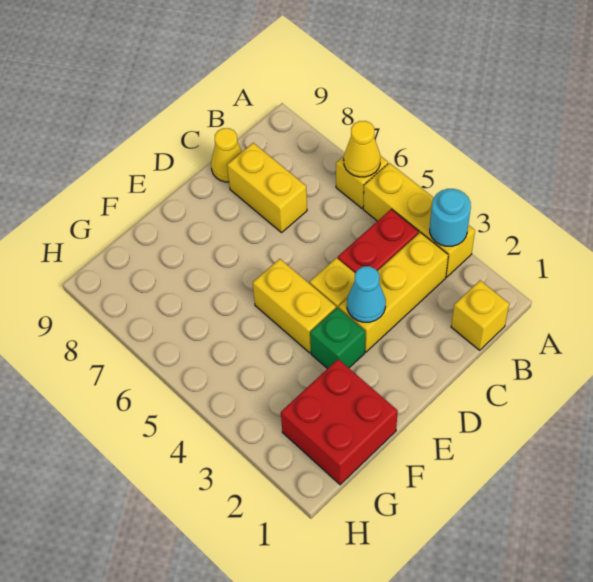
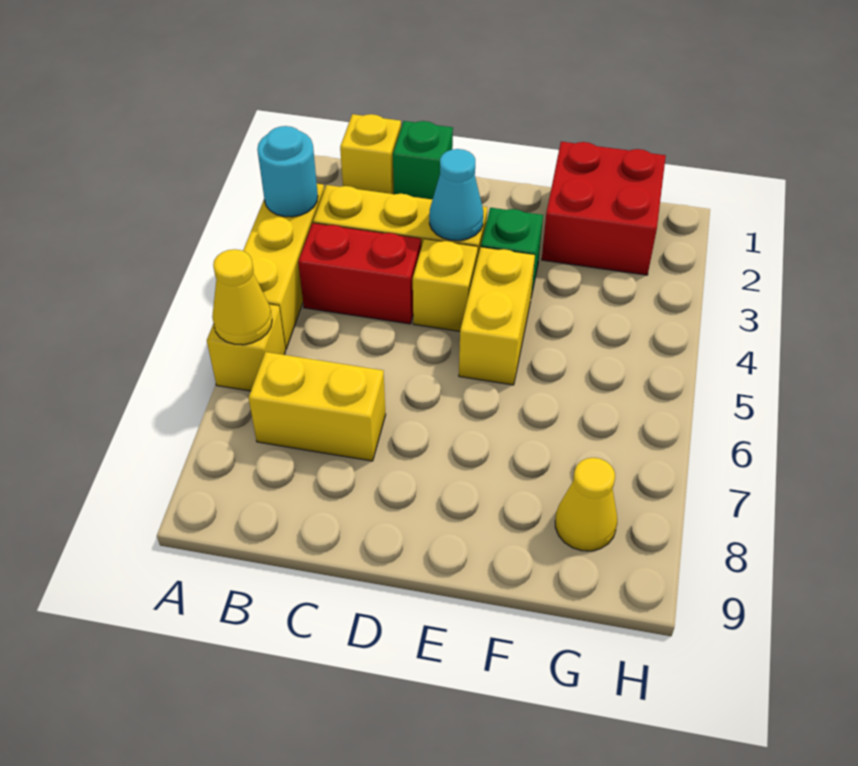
none -> green brick C1 level 1
yellow brick C7:C8 level 1 -> yellow brick B7:C7 level 1
yellow cone C9 level 1 -> yellow cone G8 level 1

